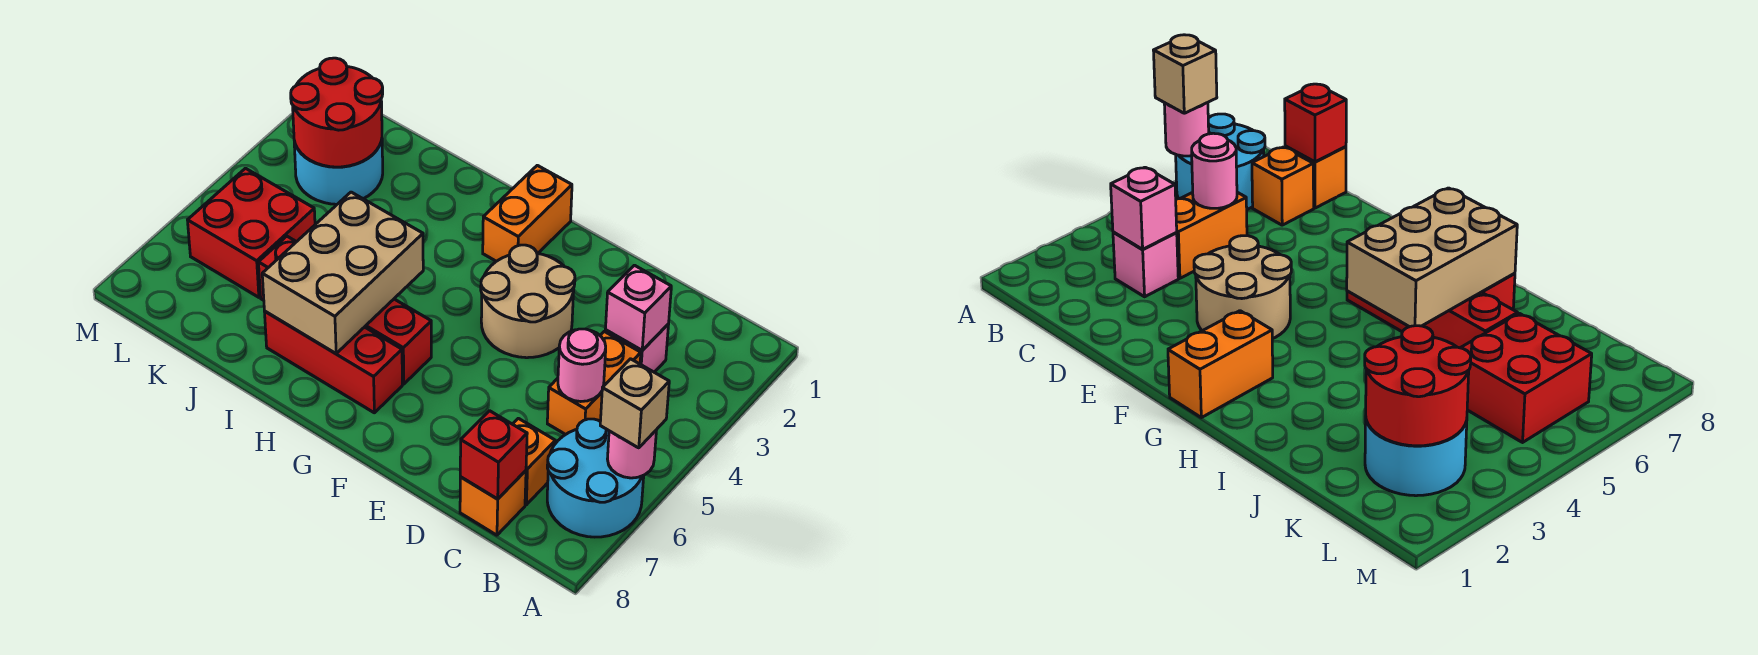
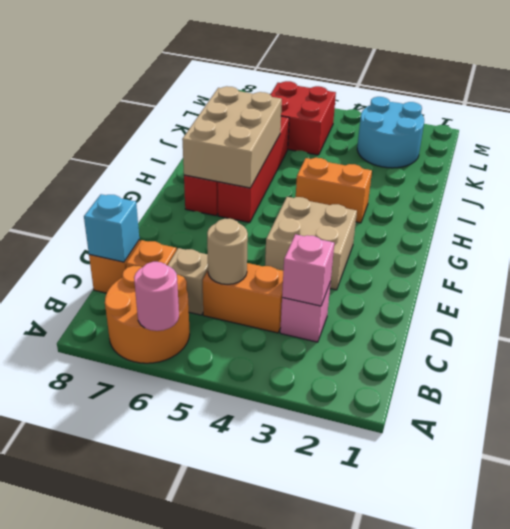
cyan round brick A6:B7 level 1 -> orange round brick A6:B7 level 1
tan brick A6 level 3 -> tan brick C6 level 1
pink round brick C5 level 2 -> tan round brick C5 level 2
red brick C8 level 2 -> cyan brick C8 level 2
tan round brick E3:F4 level 1 -> tan brick E3:F4 level 1
orange brick G1:G2 level 1 -> orange brick H3:H4 level 1
tan brick H5:I7 level 2 -> tan brick G6:I7 level 2
red round brick K2:L3 level 2 -> none

